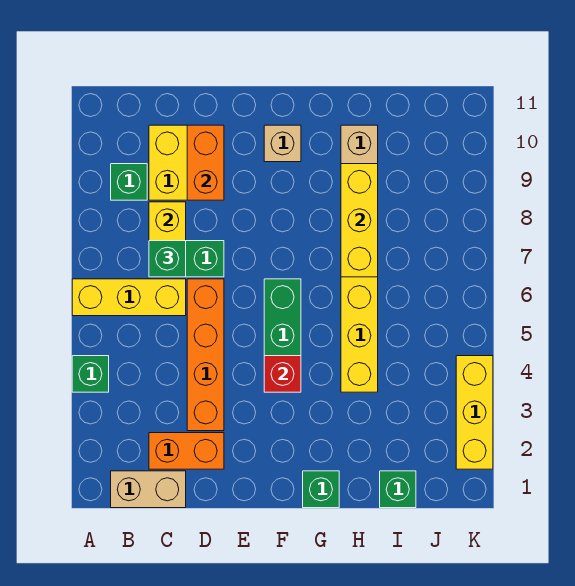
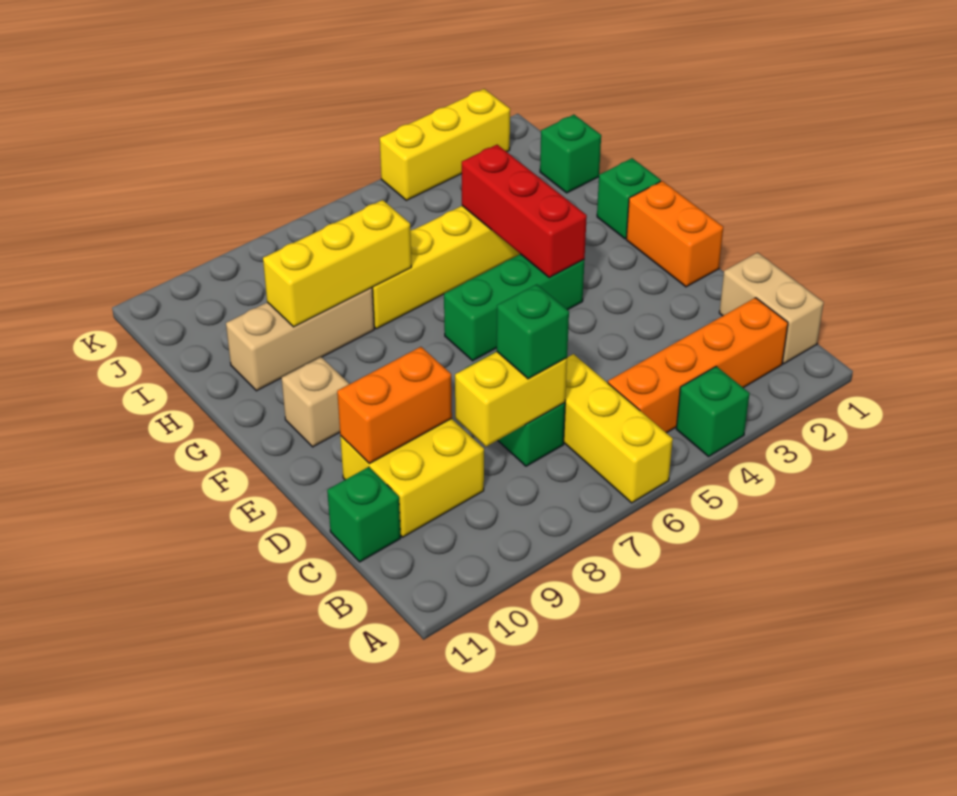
green brick B9 level 1 -> green brick C11 level 1
orange brick C2:D2 level 1 -> orange brick E1:F1 level 1
orange brick D3:D6 level 1 -> orange brick B2:B5 level 1
red brick F4 level 2 -> red brick F4:H4 level 2

